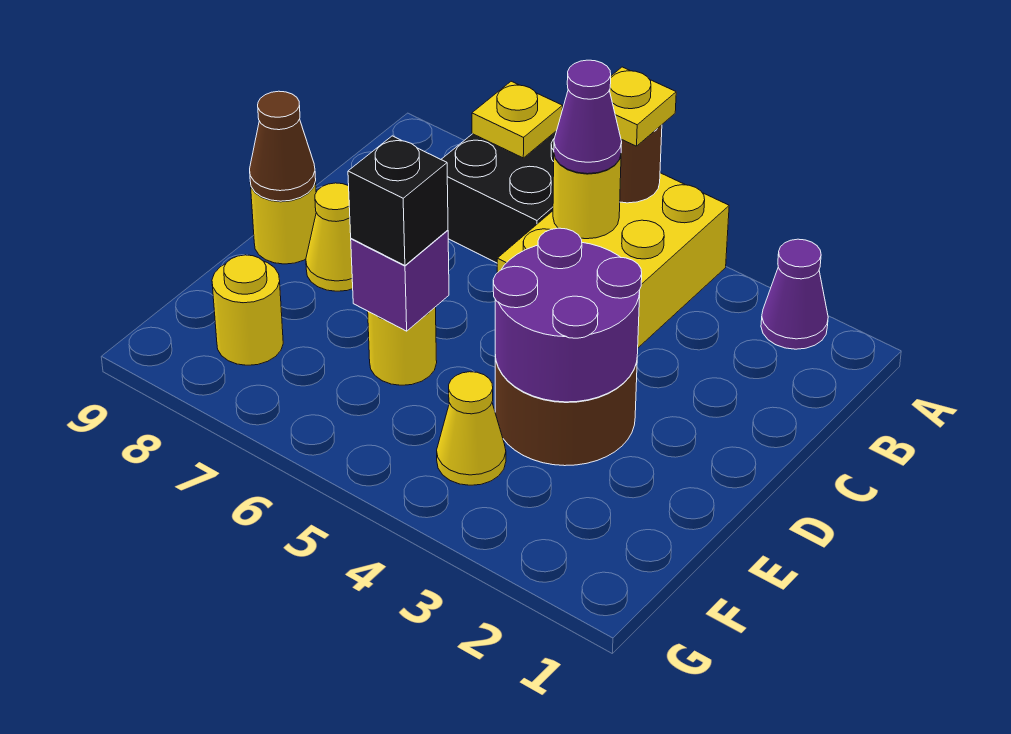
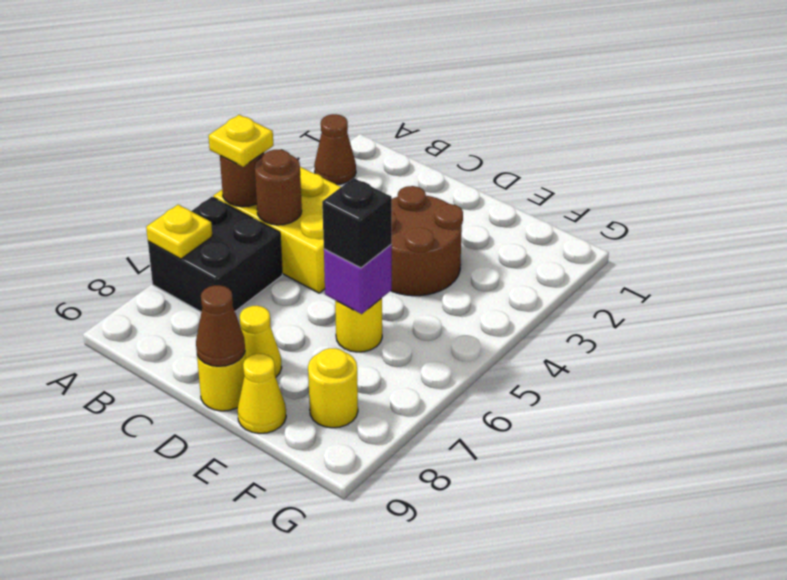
purple cone A2 level 1 -> brown cone A2 level 1
yellow round brick B5 level 2 -> brown round brick B5 level 2
purple cone B5 level 3 -> none
purple round brick D3:E4 level 2 -> none
yellow cone F4 level 1 -> yellow cone E9 level 1

